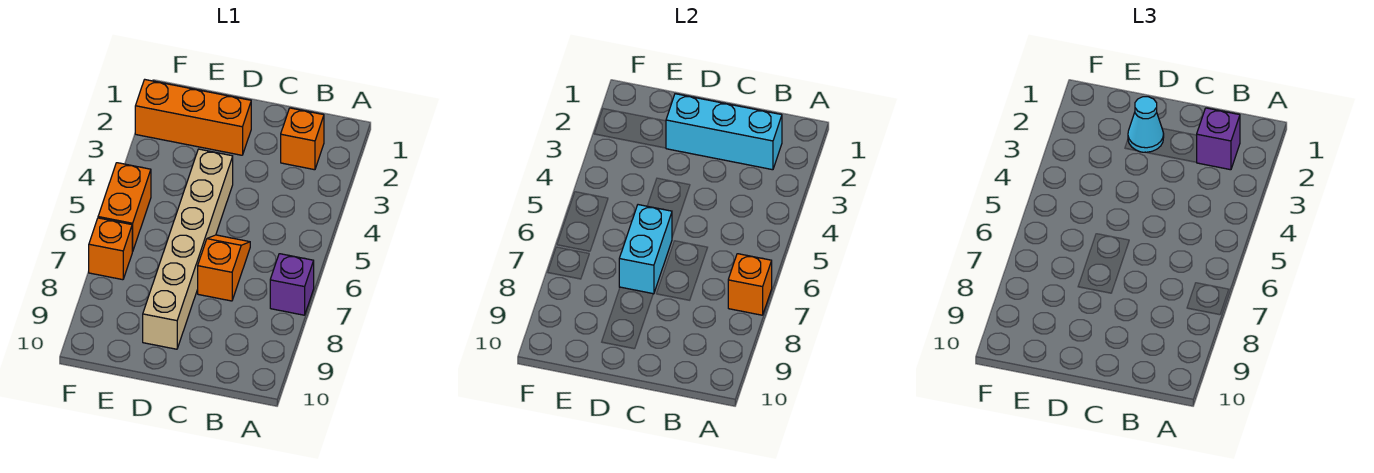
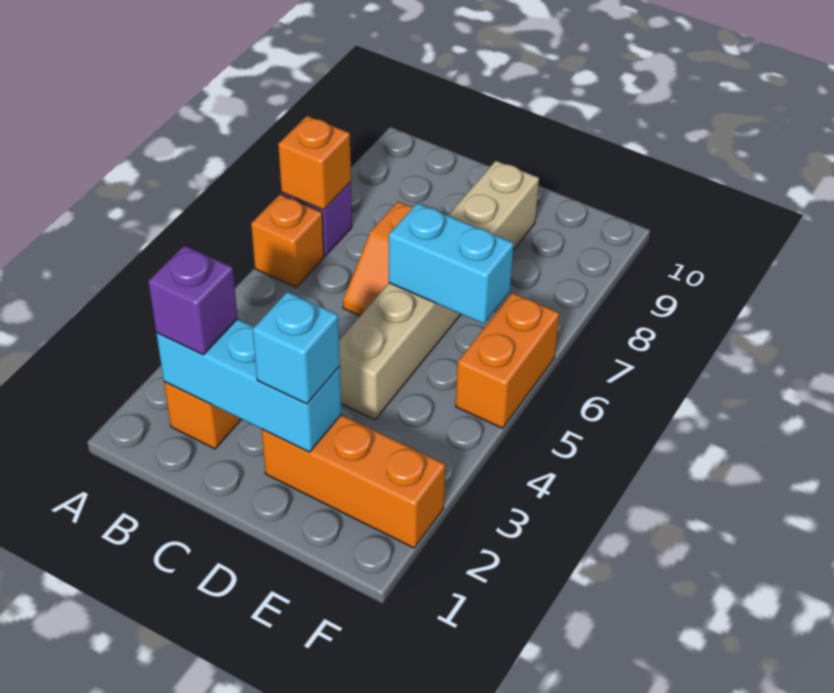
cyan cone D2 level 3 -> cyan brick D2 level 3
cyan brick D6:D7 level 2 -> cyan brick D6:E6 level 2
orange brick F7 level 1 -> orange brick A6 level 1

